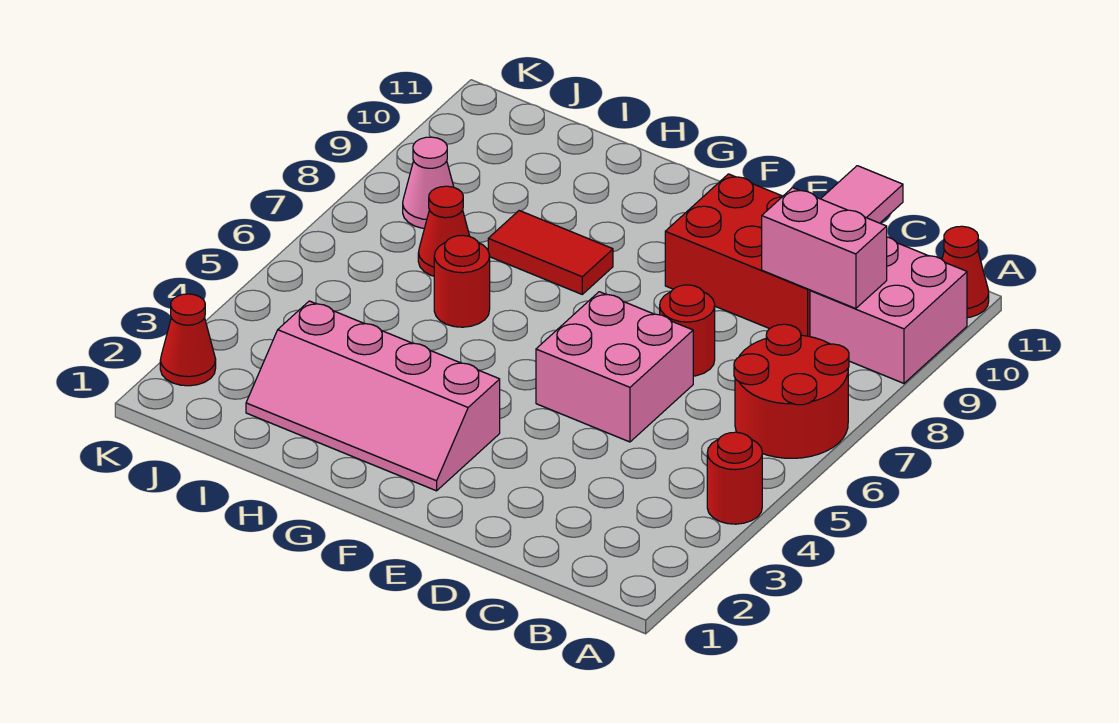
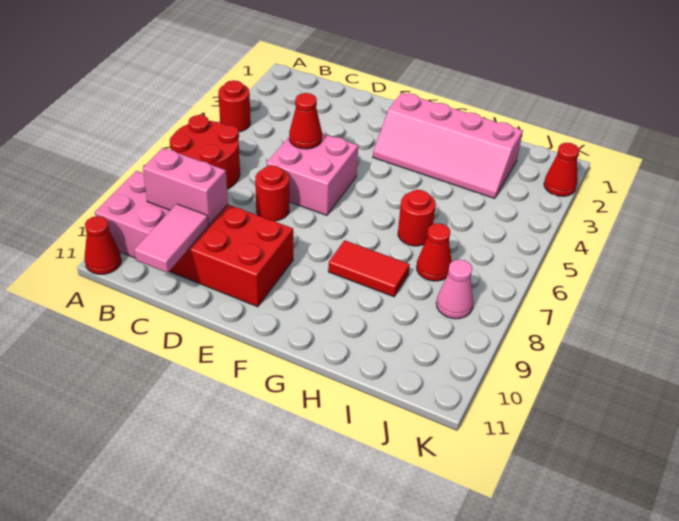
none -> red cone D5 level 2
pink slope F2:I3 level 1 top 3 -> pink slope F2:I3 level 1 top 2

